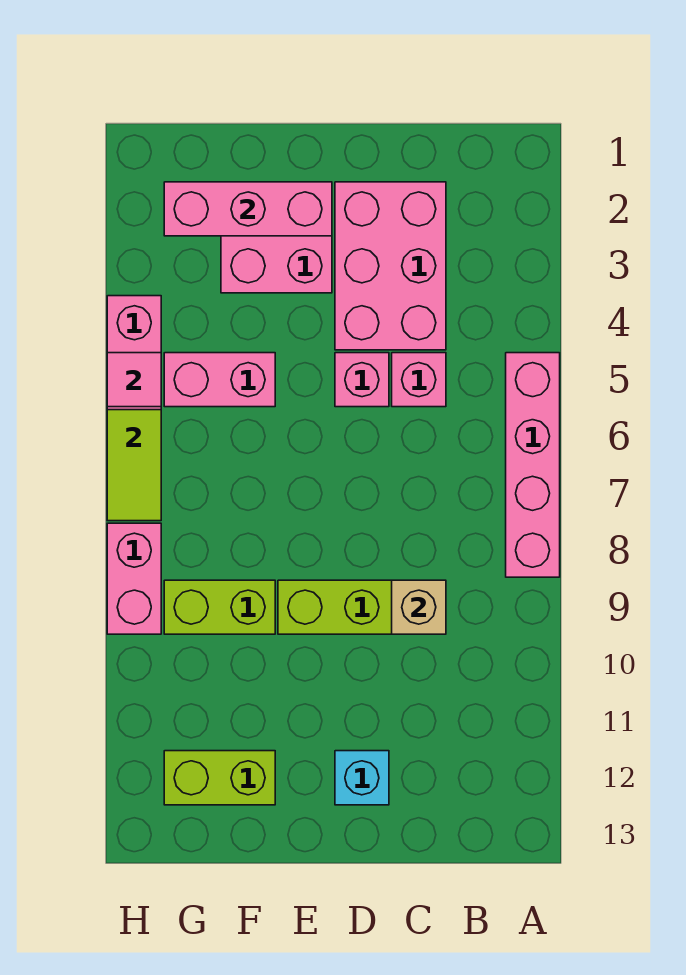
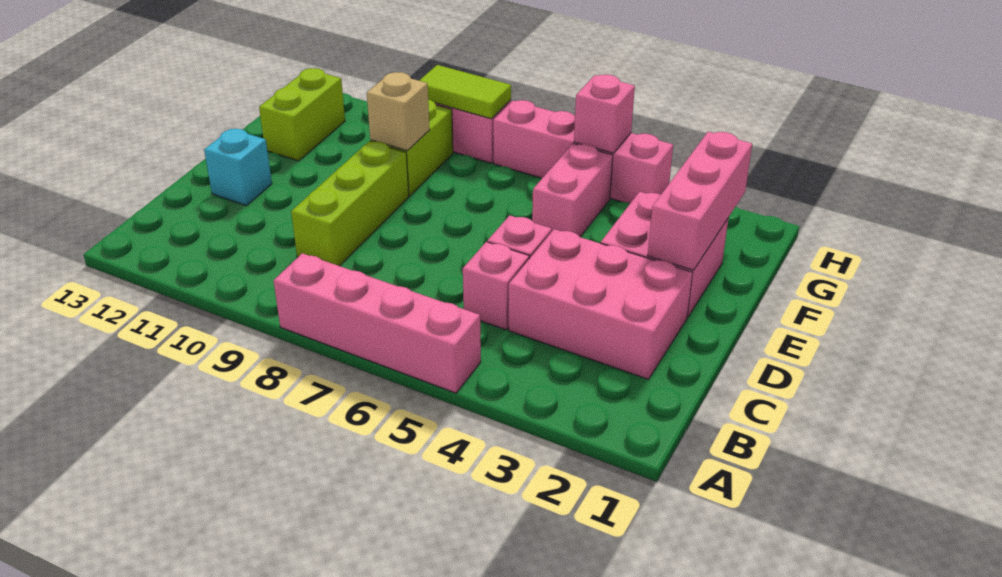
tan brick C9 level 2 -> tan brick F9 level 2
pink tile H5 level 2 -> pink brick H5 level 2
lime tile H6:H7 level 2 -> lime tile H8:H9 level 2

